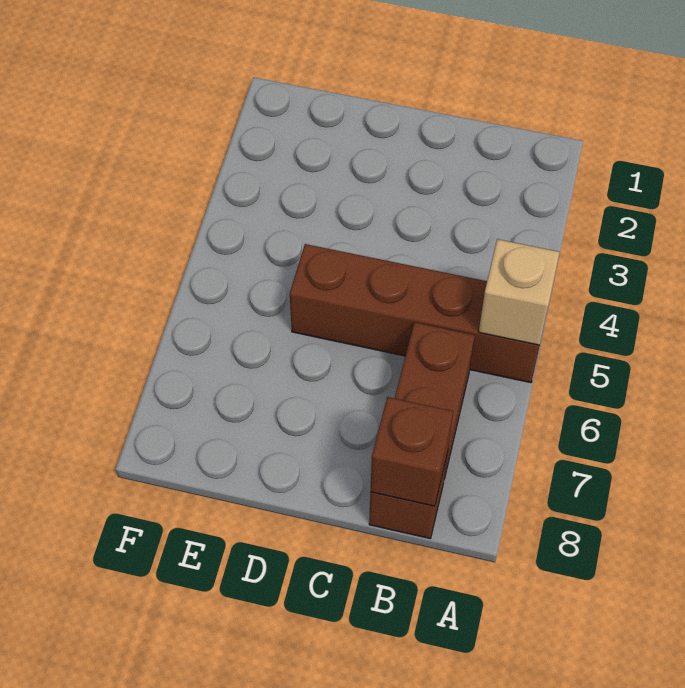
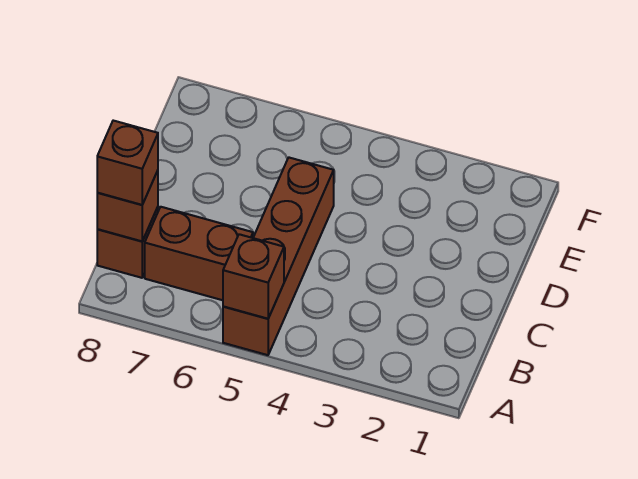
tan brick A5 level 2 -> brown brick A5 level 2
none -> brown brick B8 level 3

